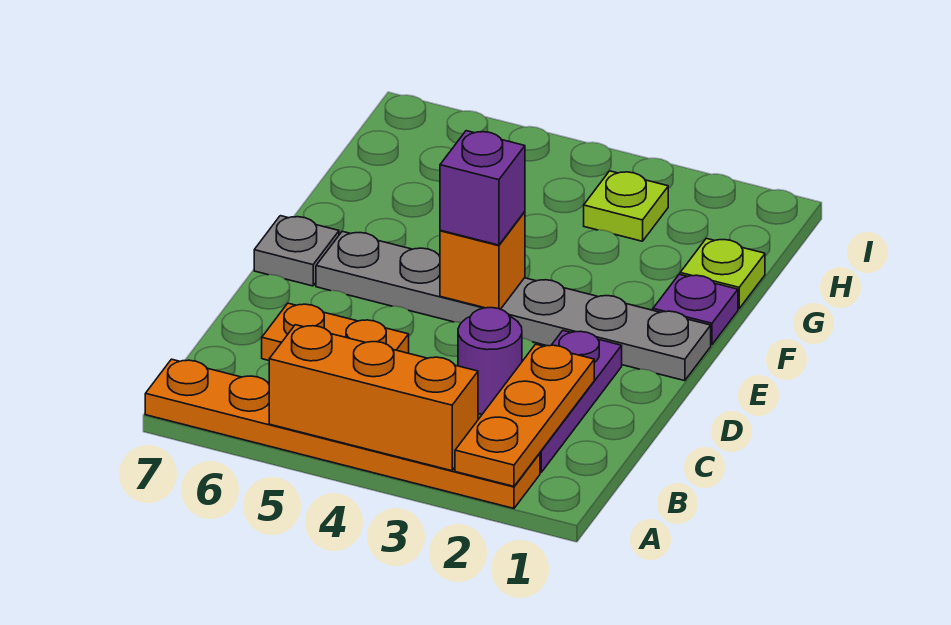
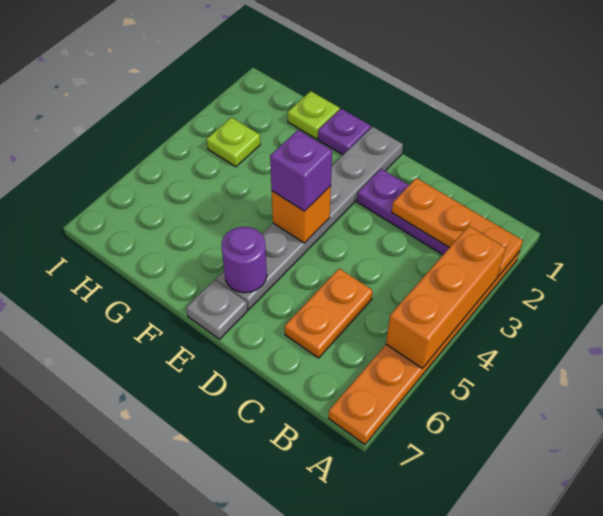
purple round brick C3 level 1 -> purple round brick E6 level 2

